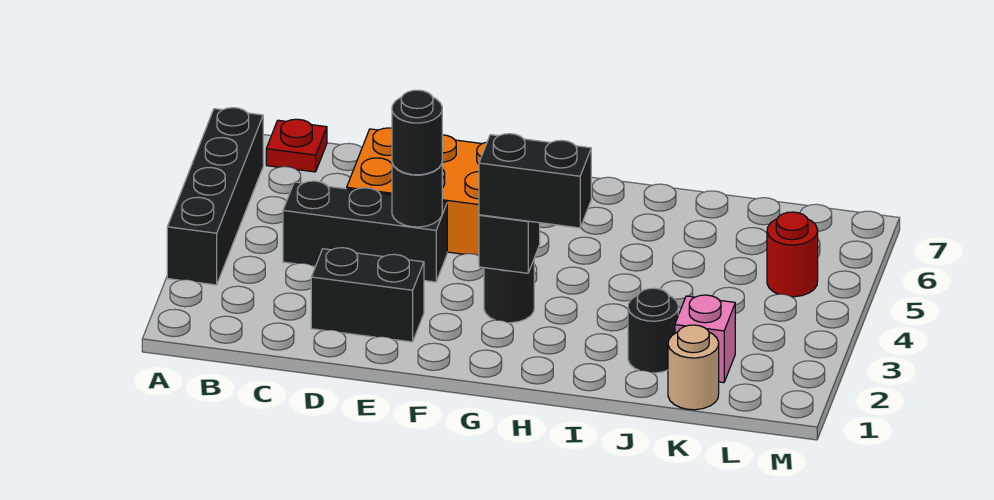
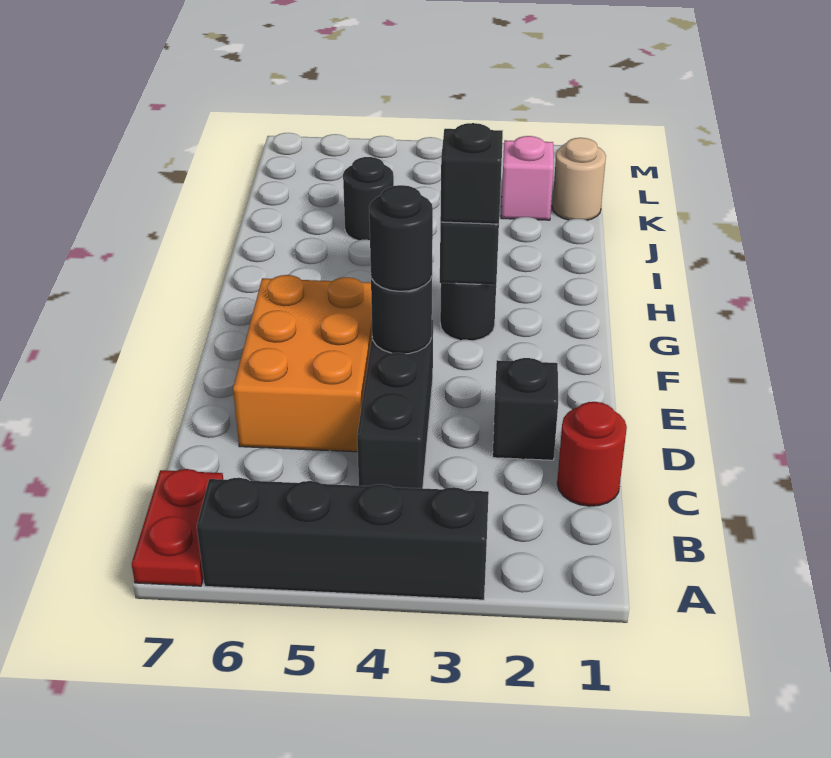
red plate B7 level 1 -> red plate A7:B7 level 1
black brick D2:E2 level 1 -> black brick D2 level 1
black brick G3:H3 level 3 -> black brick G3 level 3
black round brick J2 level 1 -> black round brick J5 level 1
red round brick L5 level 1 -> red round brick C1 level 1

